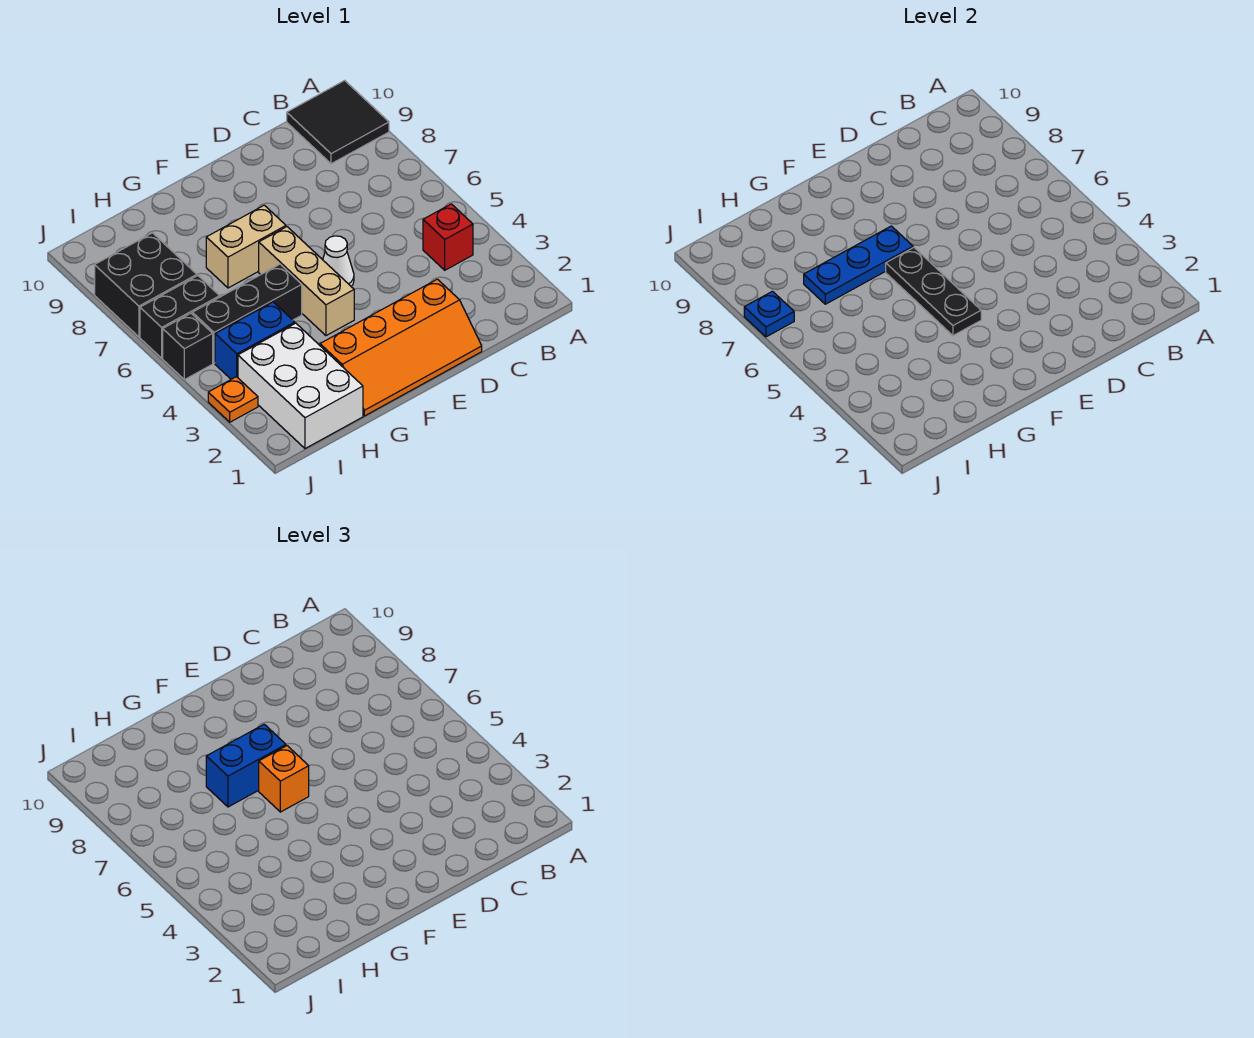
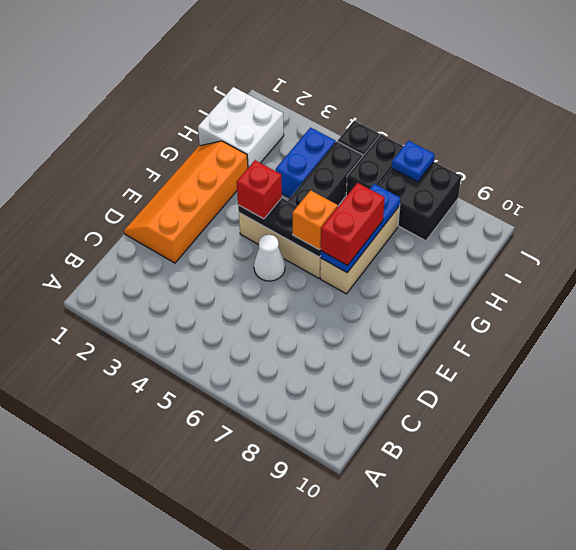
black tile A9:B10 level 1 -> none
red brick B4 level 1 -> red brick F4 level 3
tan brick F7:G7 level 1 -> tan brick F7:H7 level 1
blue brick F7:G7 level 3 -> red brick F7:G7 level 3
white brick H1:I3 level 1 -> white brick H1:I2 level 1
orange plate J3 level 1 -> none

